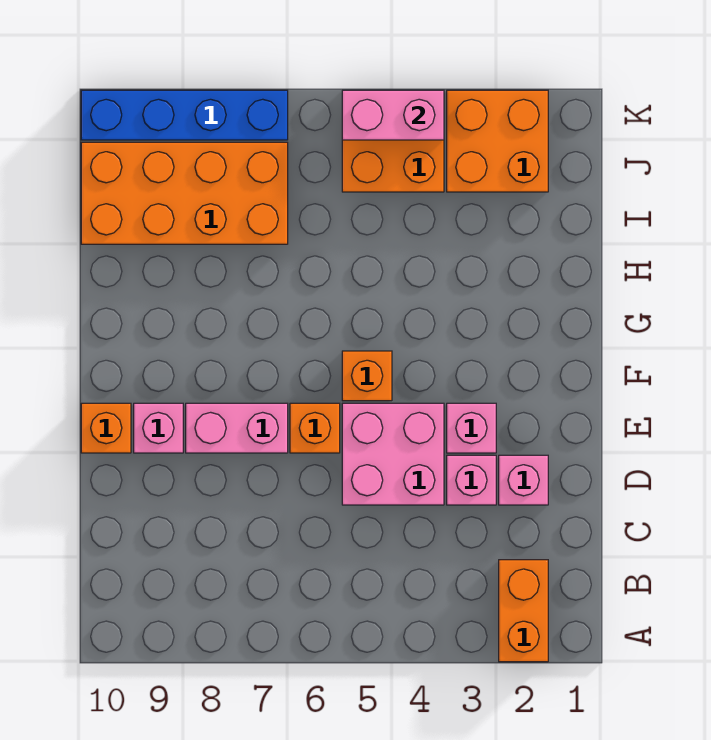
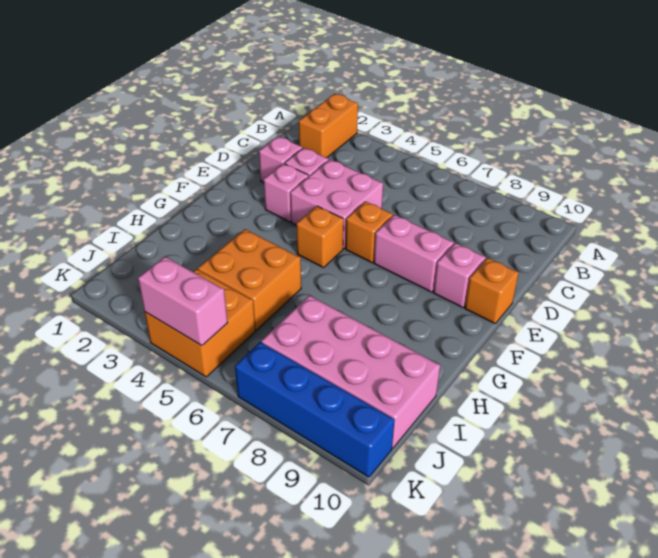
orange brick I7:J10 level 1 -> pink brick I7:J10 level 1
orange brick J2:K3 level 1 -> orange brick H4:I5 level 1

